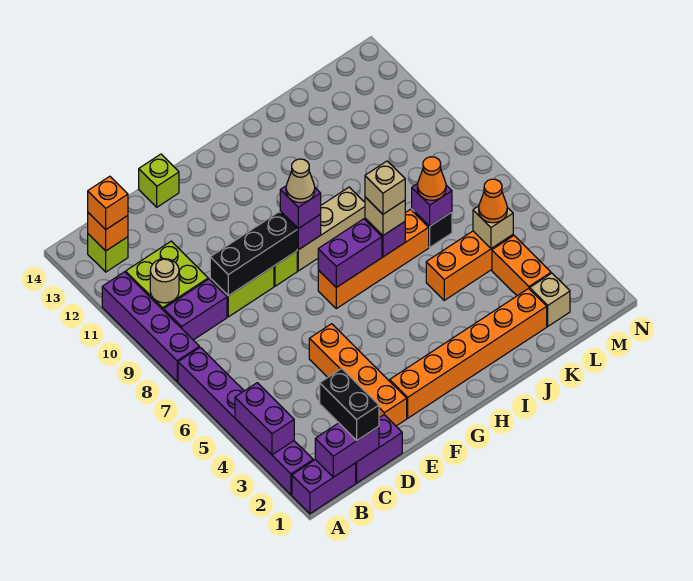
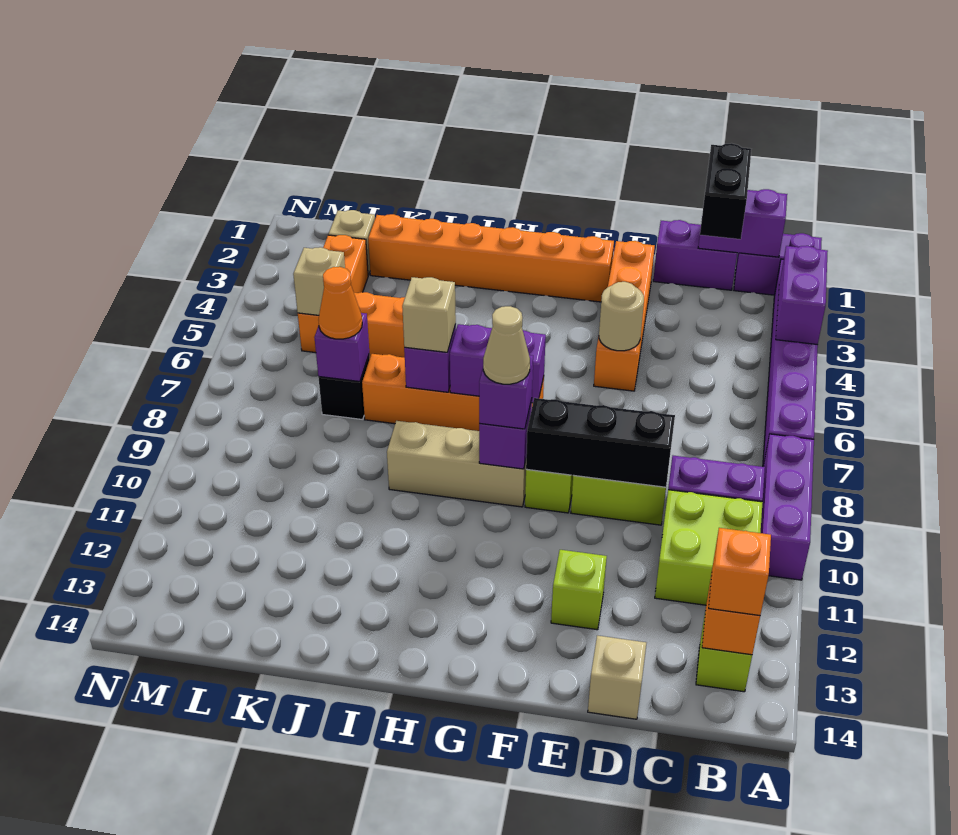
purple brick A8:A11 level 1 -> purple brick A8:A10 level 1
tan round brick B10 level 2 -> tan round brick E5 level 2
lime brick E14 level 1 -> lime brick E12 level 1
tan brick I7 level 4 -> tan brick D14 level 1
orange cone L5 level 3 -> none

